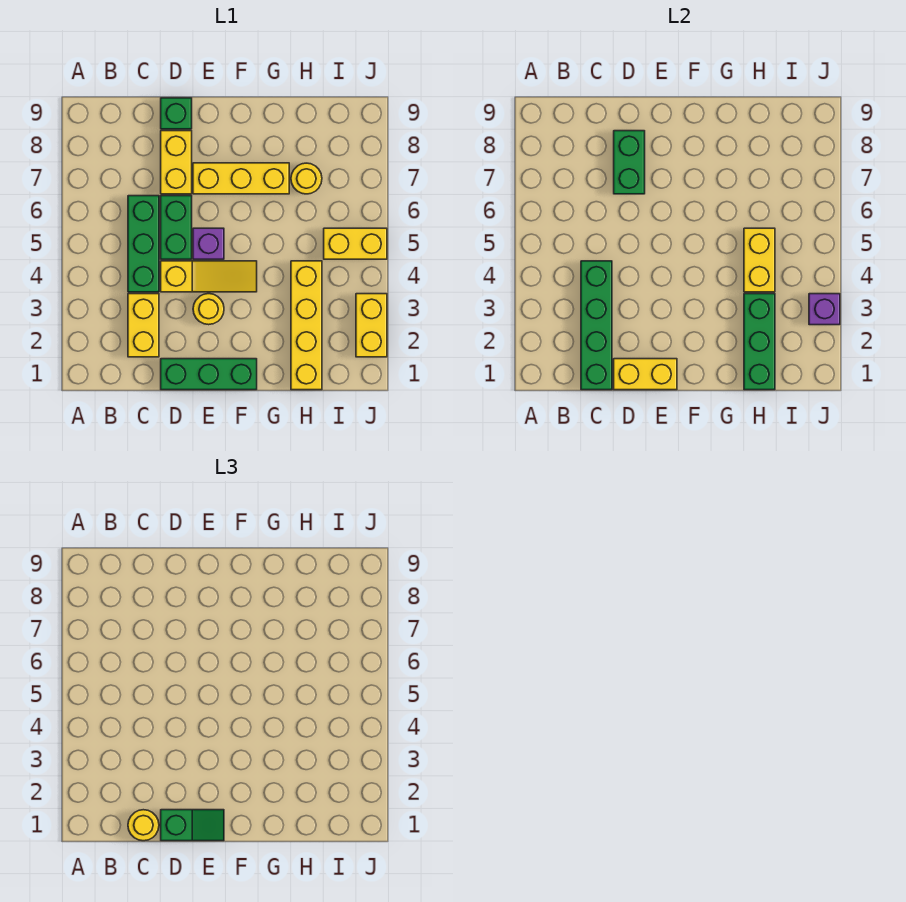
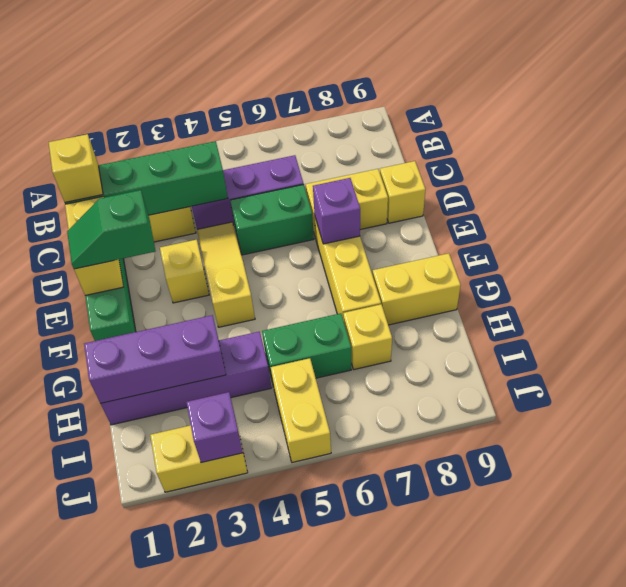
yellow round brick C1 level 3 -> yellow brick C1 level 3
green brick C4:C6 level 1 -> purple brick C4:C6 level 1
green slope D1:E1 level 3 top D -> green slope E1:E2 level 3 top 2
yellow slope D4:F4 level 1 top D -> yellow slope D4:F4 level 1 top F
green brick D7:D8 level 2 -> green brick H5:H6 level 1
green brick D9 level 1 -> yellow brick D9 level 1
yellow round brick E3 level 1 -> yellow brick E3 level 1
purple brick E5 level 1 -> purple brick E7 level 2
yellow brick H1:H4 level 1 -> purple brick H1:H4 level 1
green brick H1:H3 level 2 -> purple brick H1:H3 level 2
yellow brick H4:H5 level 2 -> yellow brick G8:G9 level 1
yellow round brick H7 level 1 -> yellow brick H7 level 1

